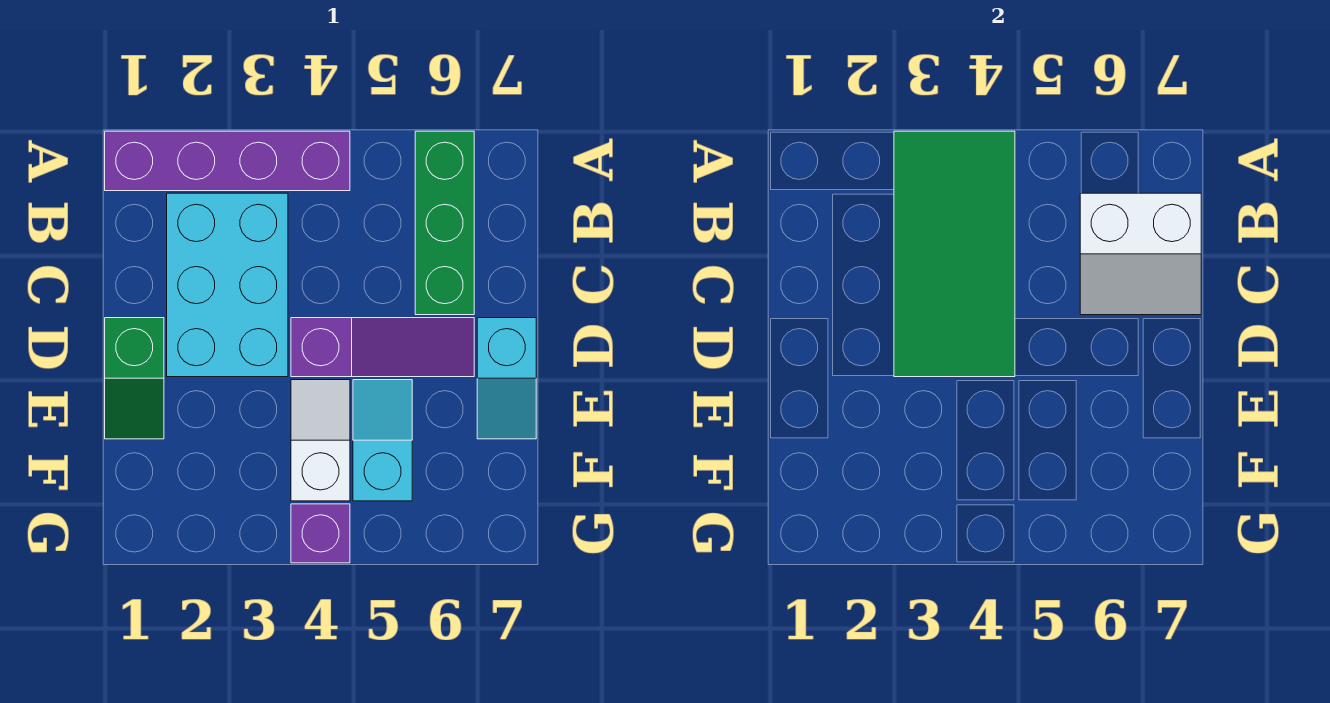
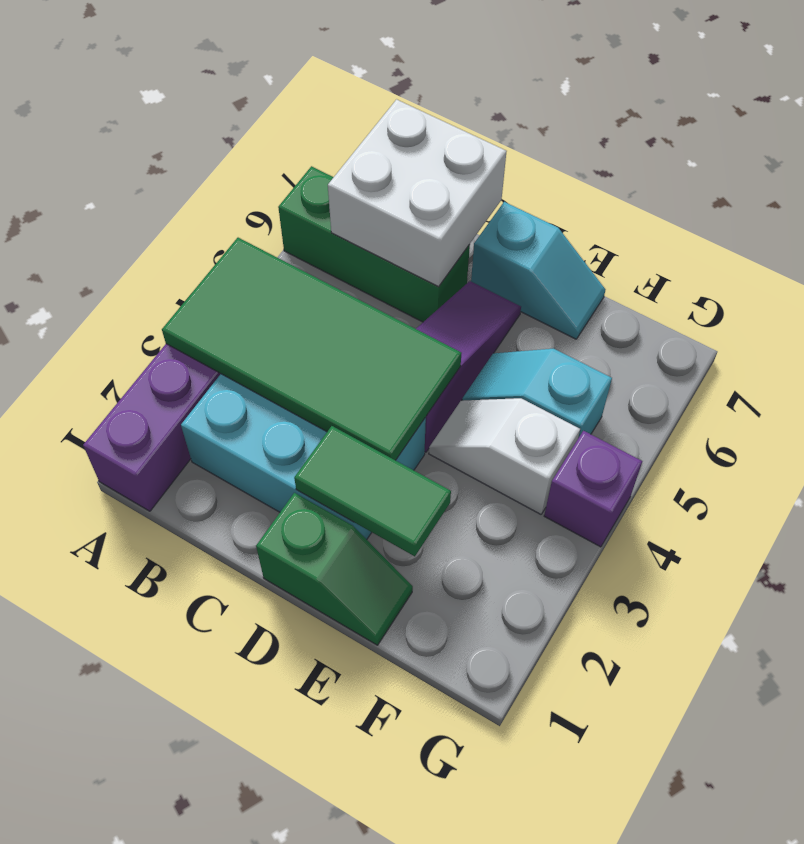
white slope B6:C7 level 2 top B -> white brick B6:C7 level 2
none -> green tile D2:E2 level 2

